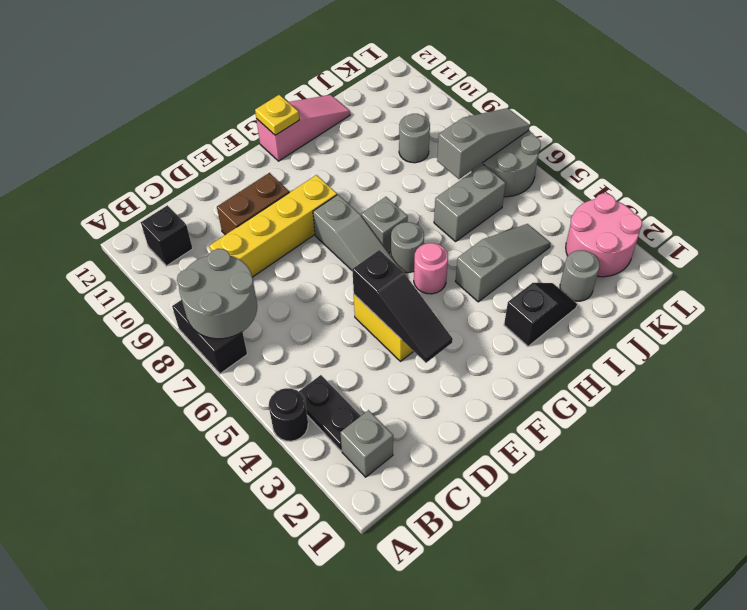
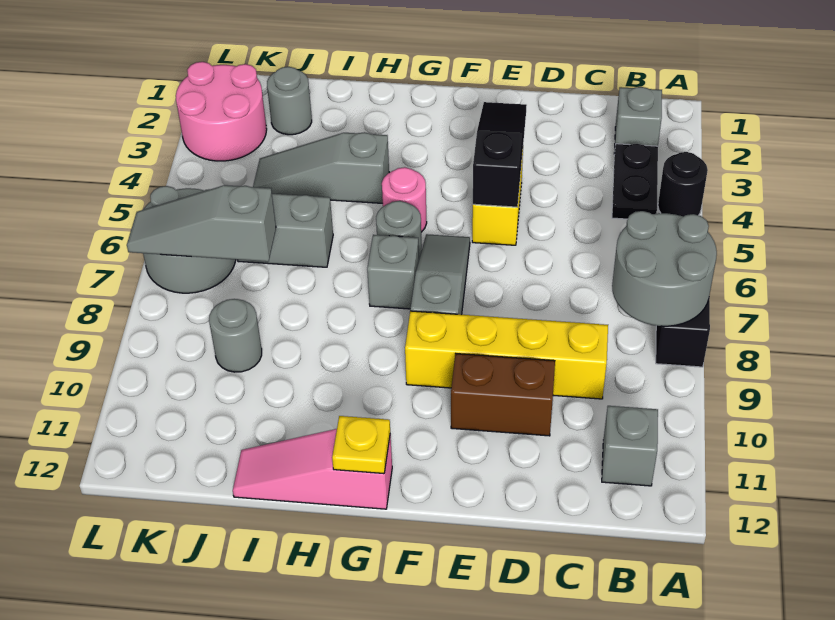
black brick B11 level 1 -> grey brick B11 level 1
black slope H2:I2 level 1 top H -> none

